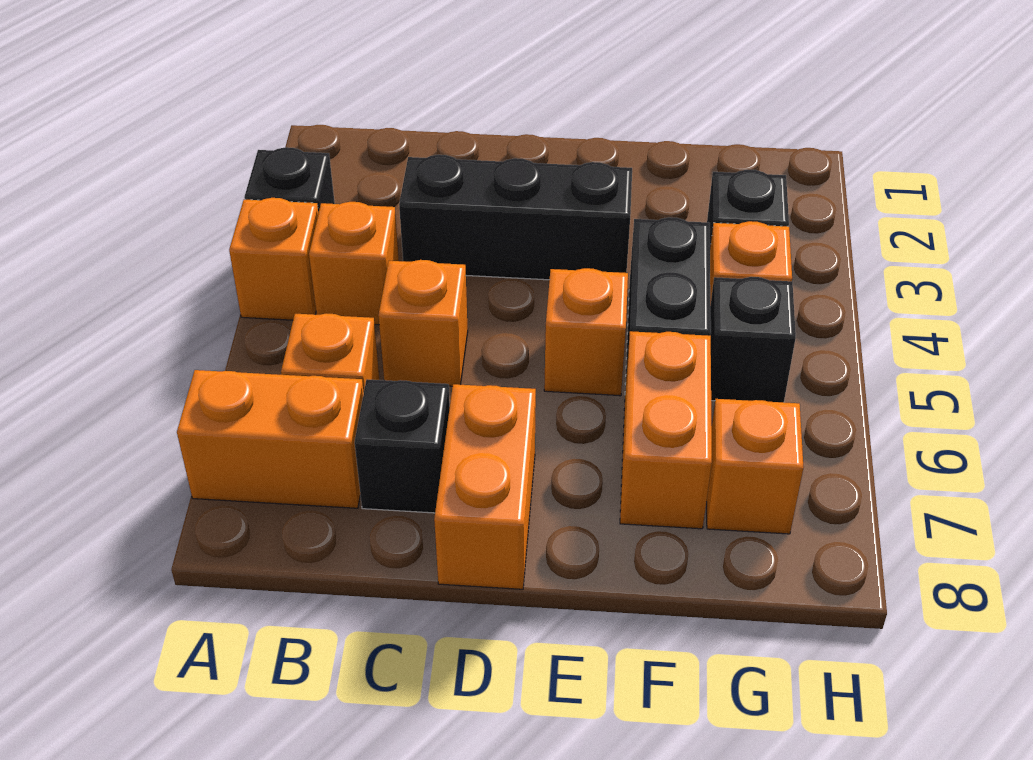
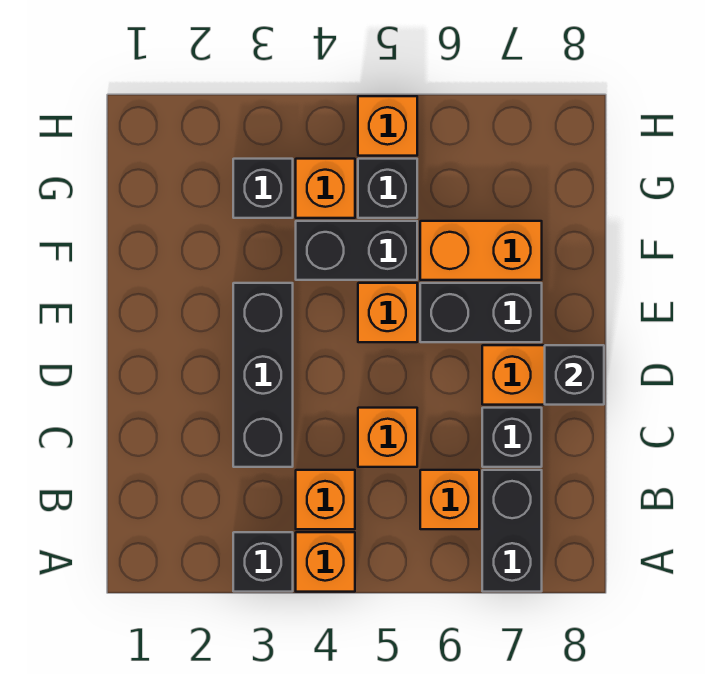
orange brick A7:B7 level 1 -> black brick A7:B7 level 1
none -> black brick D8 level 2
none -> black brick E6:E7 level 1
orange brick G7 level 1 -> orange brick H5 level 1

